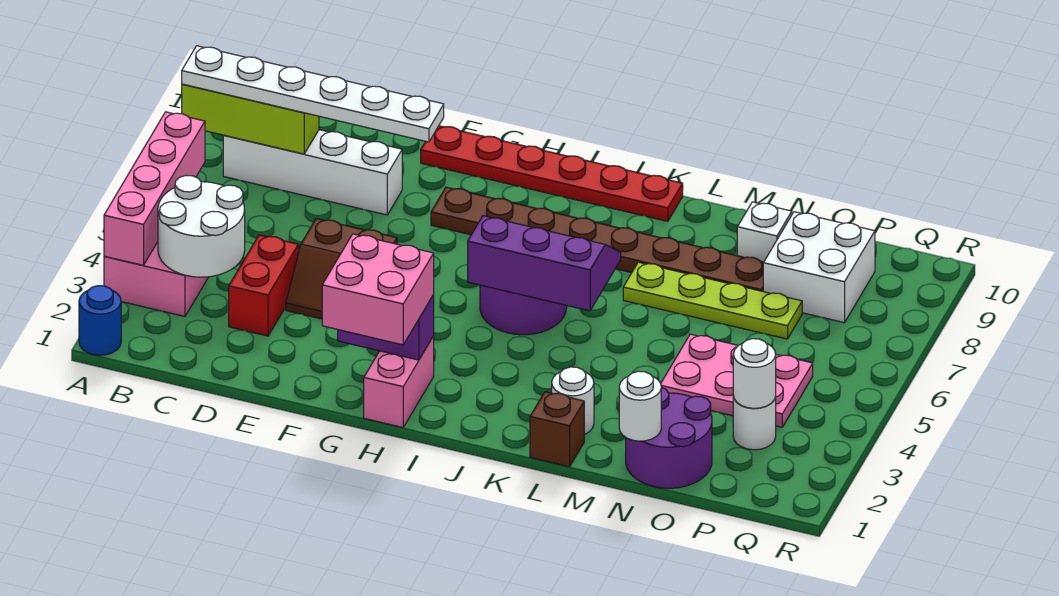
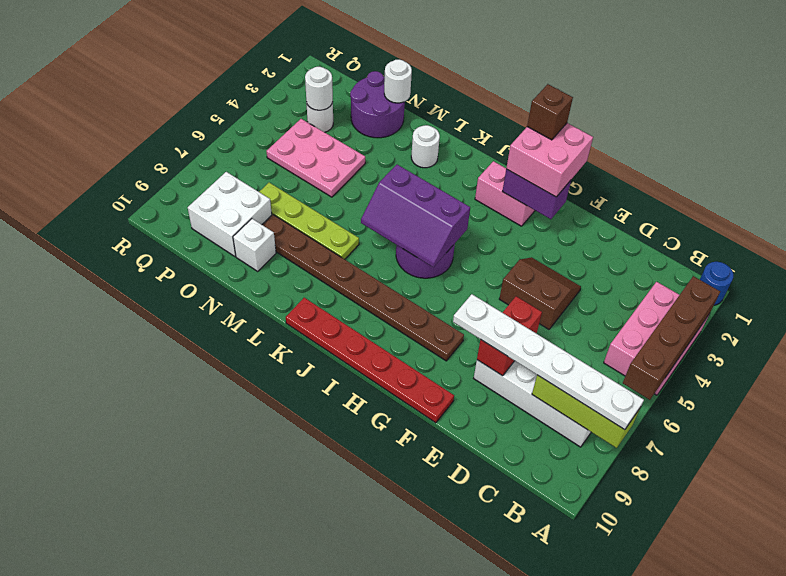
pink brick A3:A6 level 2 -> brown brick A3:A6 level 2
white round brick B3:C4 level 2 -> none
red brick D3:D4 level 1 -> red brick E7:E8 level 2
pink brick H1:H2 level 1 -> pink brick H2:I2 level 1
brown brick L1 level 1 -> brown brick H1 level 4

